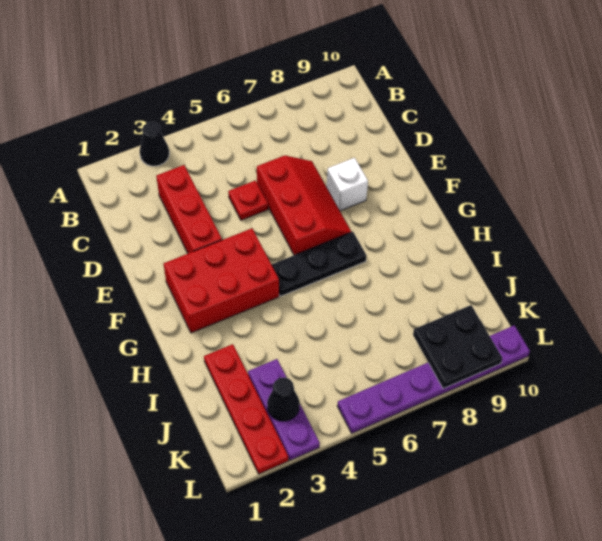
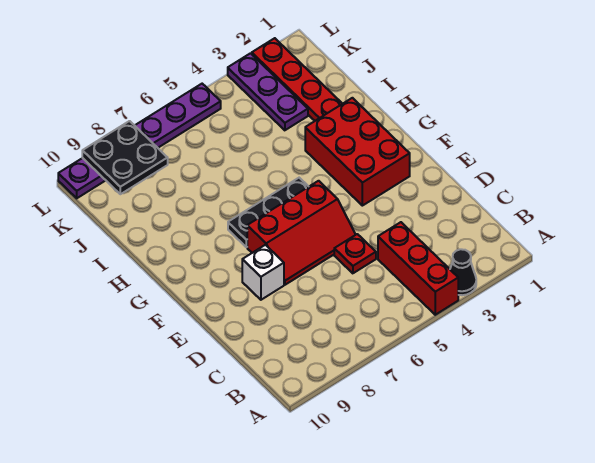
red brick C3:E3 level 1 -> red brick A4:C4 level 1
red slope D6:F7 level 1 top 6 -> red slope E5:F7 level 1 top F
red brick F2:G4 level 1 -> red brick F2:H3 level 1
black cone K3 level 2 -> none

